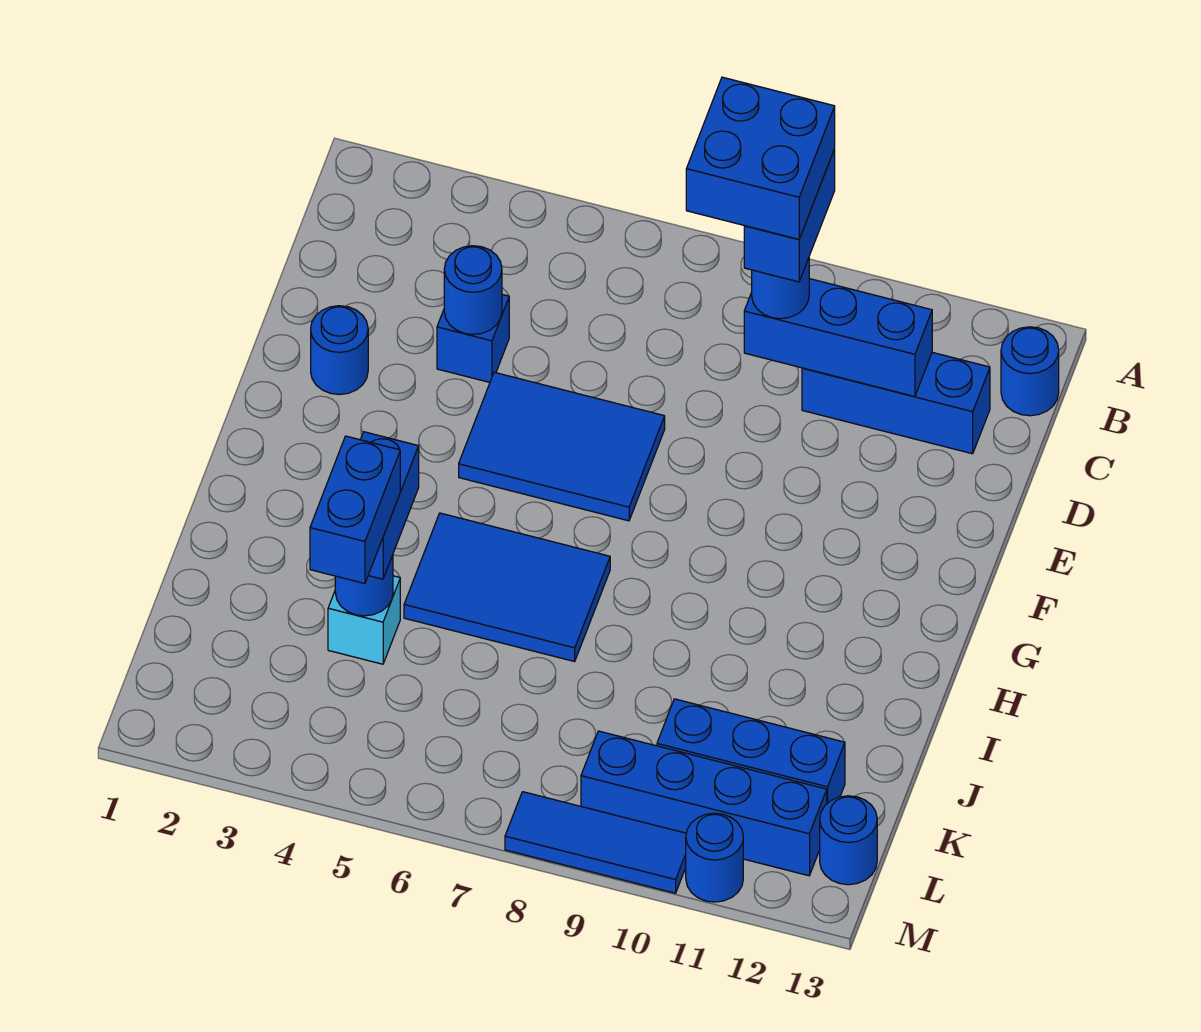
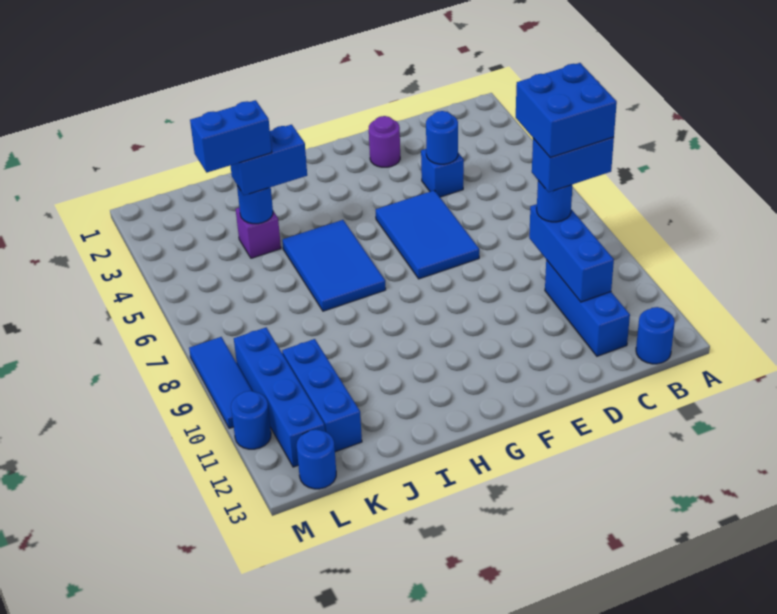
blue round brick E2 level 1 -> purple round brick E2 level 1
cyan brick J4 level 1 -> purple brick J4 level 1

